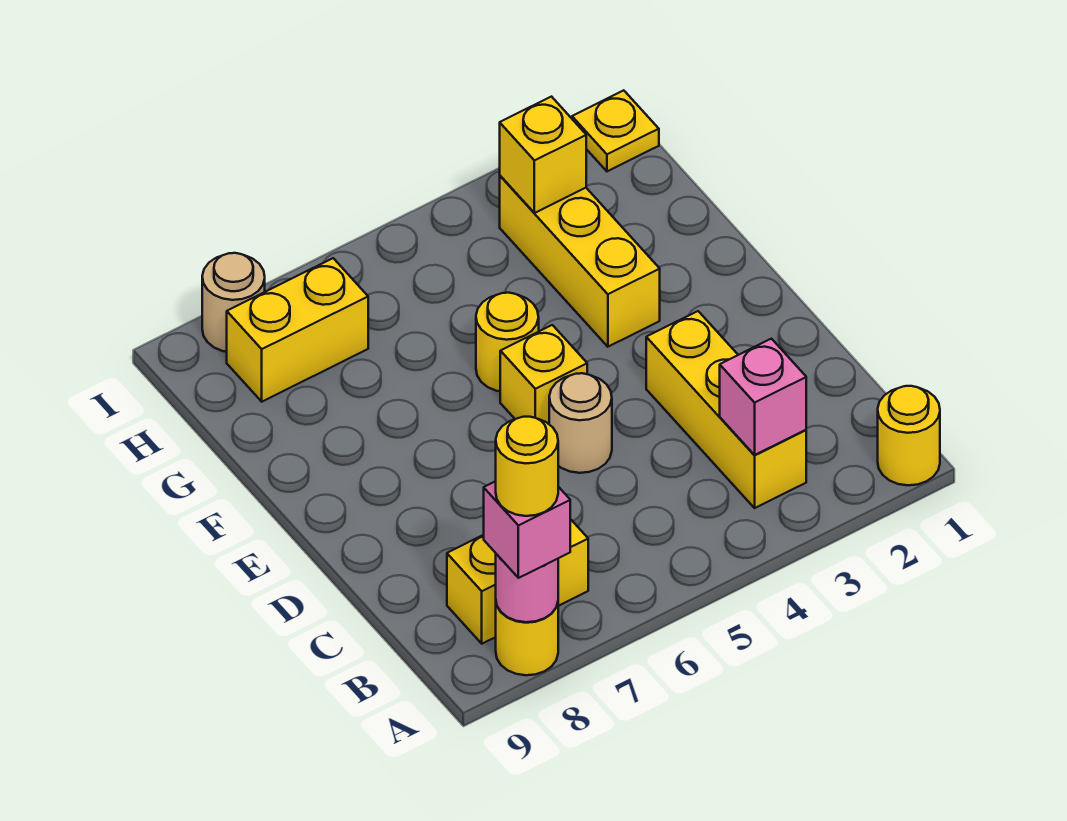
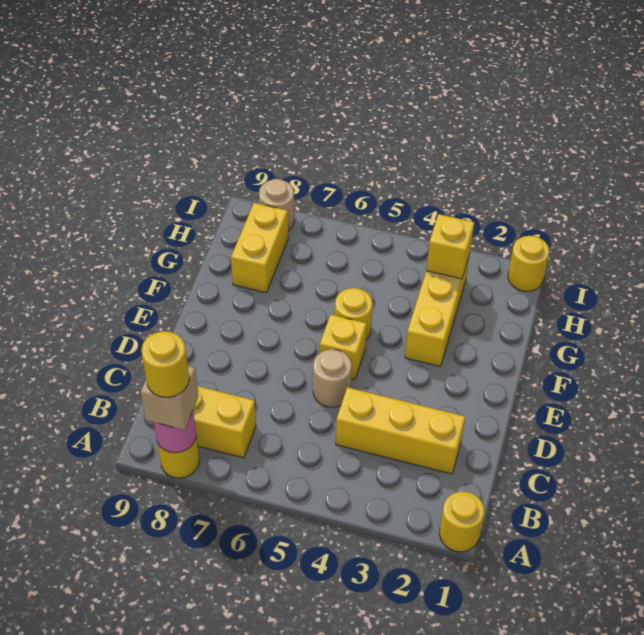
pink brick A8 level 3 -> tan brick A8 level 3
yellow brick B3:D3 level 1 -> yellow brick C2:C4 level 1
pink brick B3 level 2 -> none
yellow brick H7:H8 level 1 -> yellow brick G8:H8 level 1
yellow plate I1 level 1 -> yellow round brick I1 level 1

